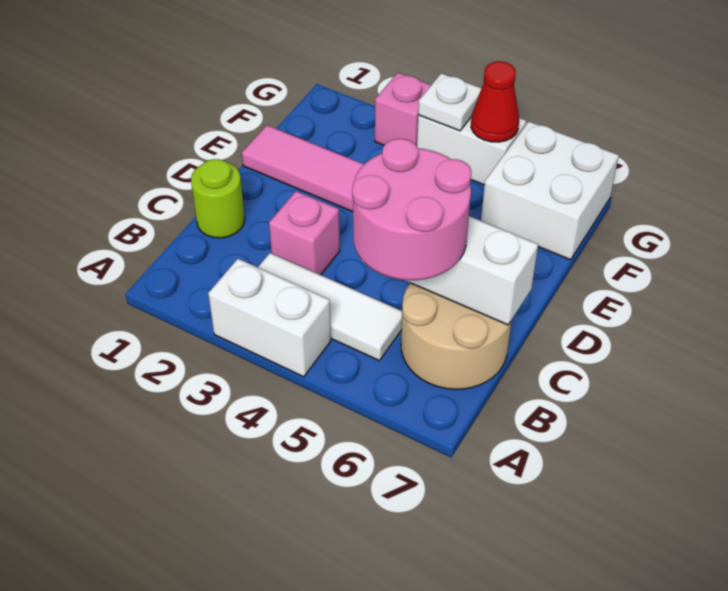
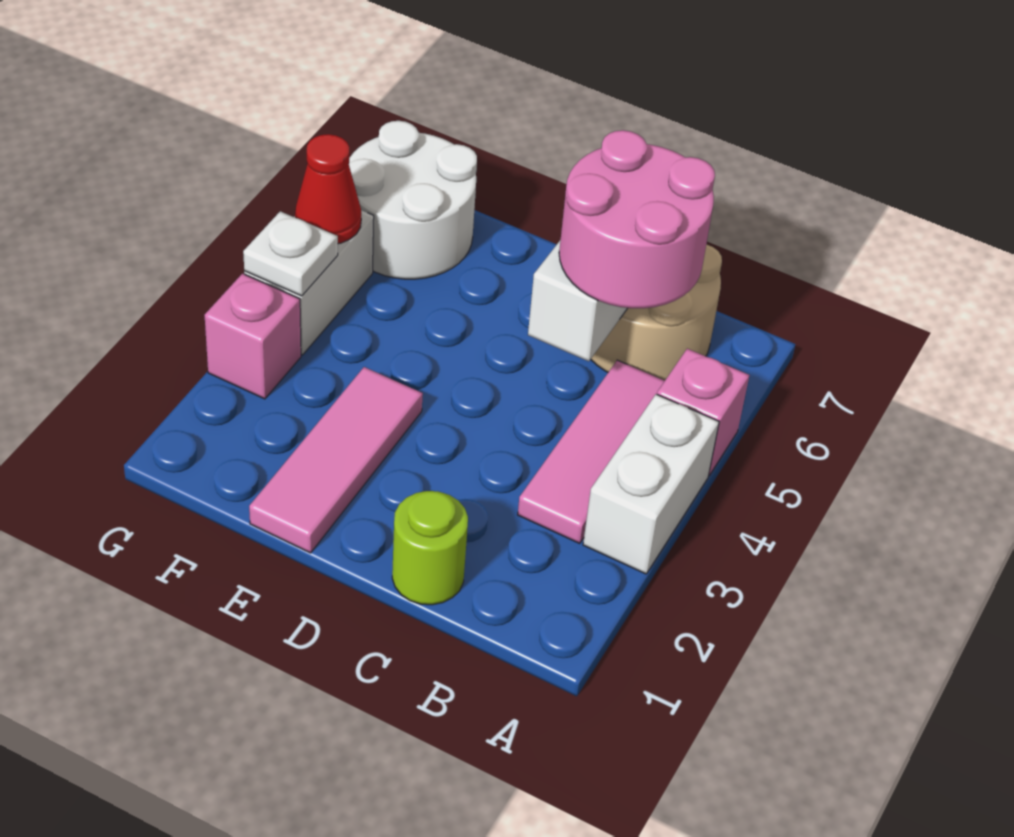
white tile B3:B5 level 1 -> pink tile B3:B5 level 1
pink brick C3 level 1 -> pink brick A5 level 1
white brick F6:G7 level 1 -> white round brick F6:G7 level 1

